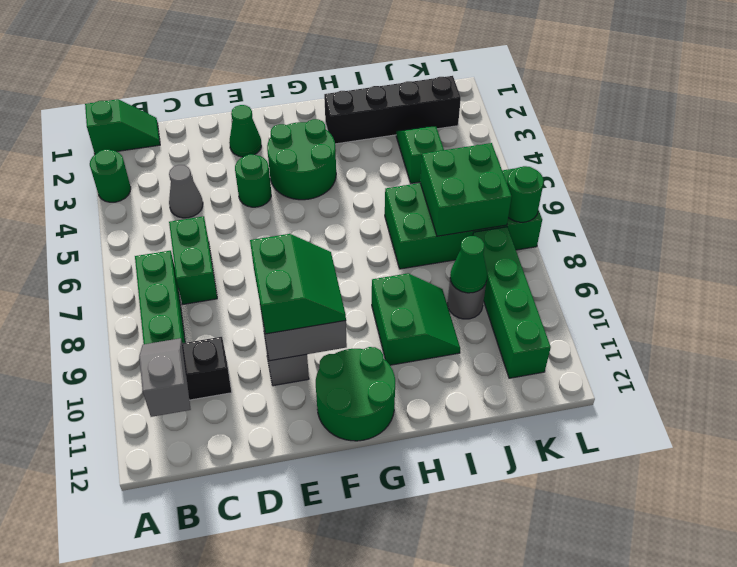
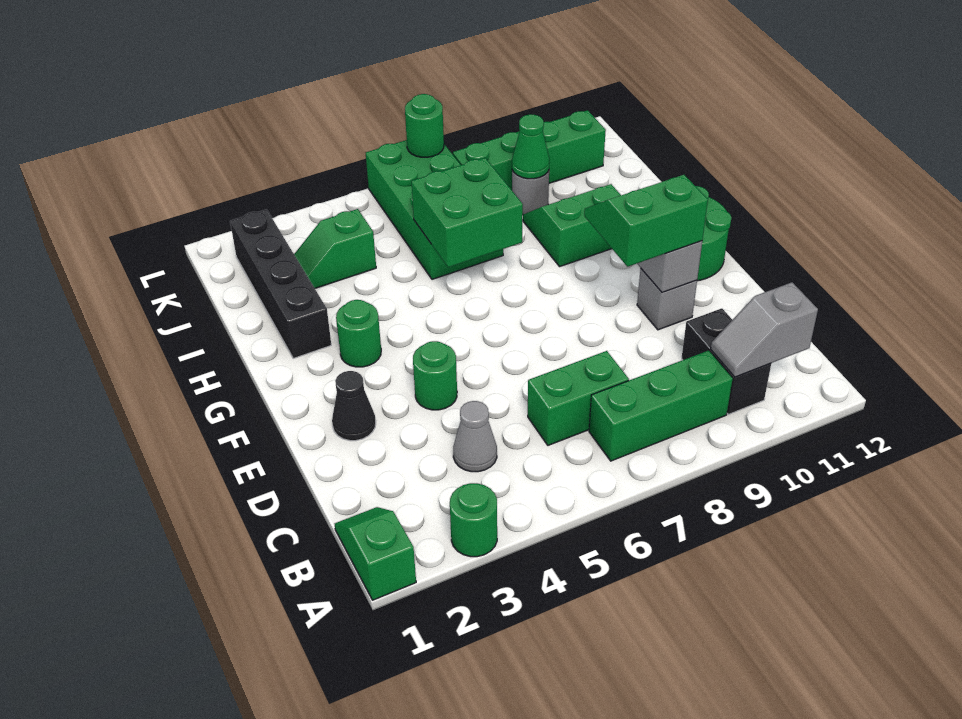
green cone E2 level 1 -> black cone E2 level 1
green round brick F3:G4 level 1 -> green round brick G3 level 1
green brick J6:K7 level 2 -> green brick H6:I7 level 2

